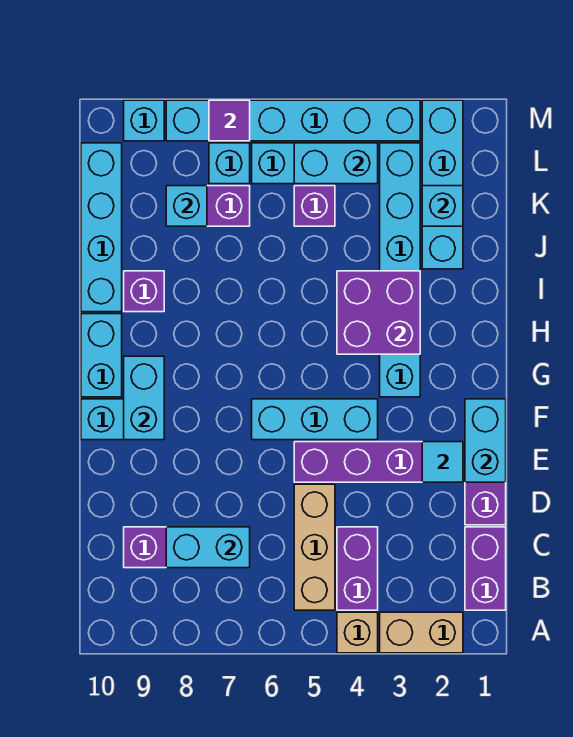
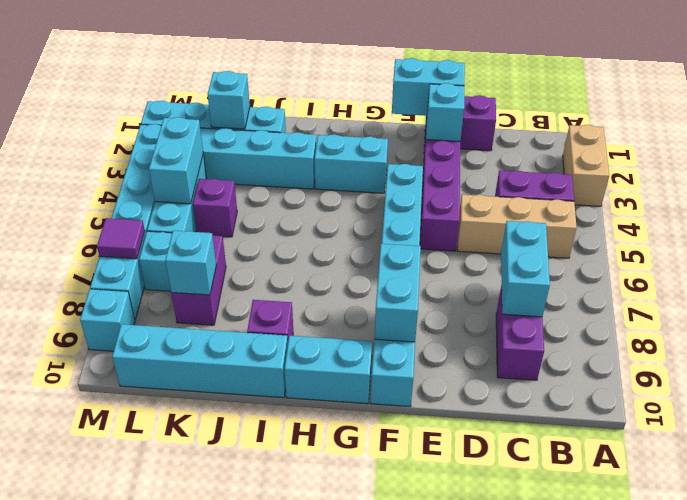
tan brick A4 level 1 -> none
purple brick B1:C1 level 1 -> none
cyan tile E2 level 2 -> cyan brick E2 level 2
cyan brick F9:G9 level 2 -> cyan brick F8:F9 level 2
purple brick H3:I4 level 2 -> none

